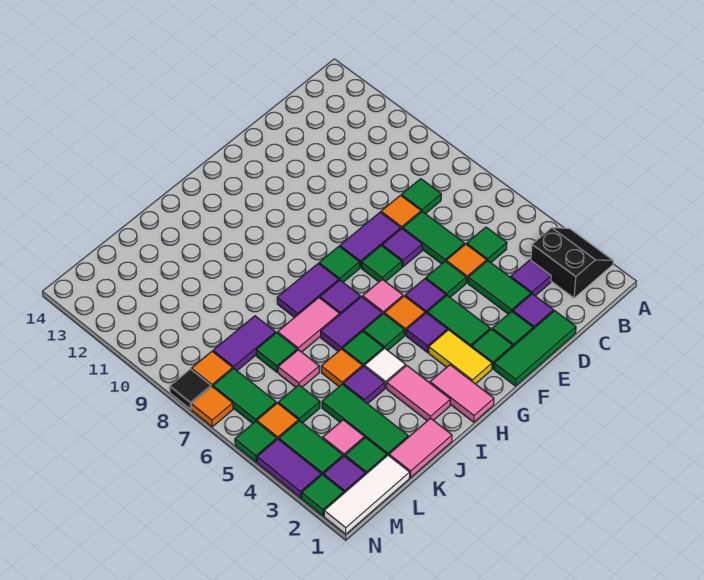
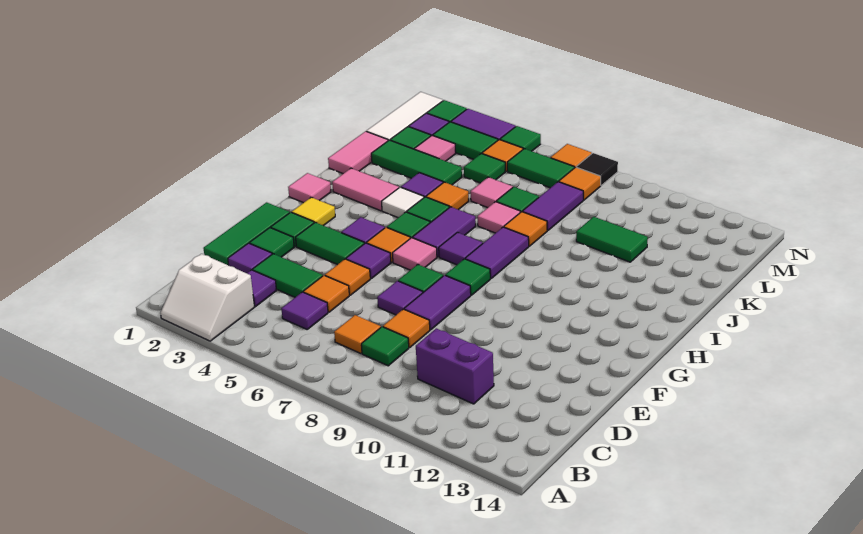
black slope A2:B3 level 1 top B -> white slope A2:B3 level 1 top B
green tile C5 level 1 -> purple tile C5 level 1
none -> orange tile C7 level 1
none -> purple brick C10:C11 level 1
green tile D6:D7 level 1 -> green tile K10:K11 level 1
green tile E5 level 1 -> orange tile E5 level 1
yellow tile G2:G3 level 1 -> yellow tile G2 level 1
pink tile H1:H2 level 1 -> pink tile H1 level 1
pink tile I7:J7 level 1 -> pink tile J7 level 1
none -> orange tile J8 level 1

